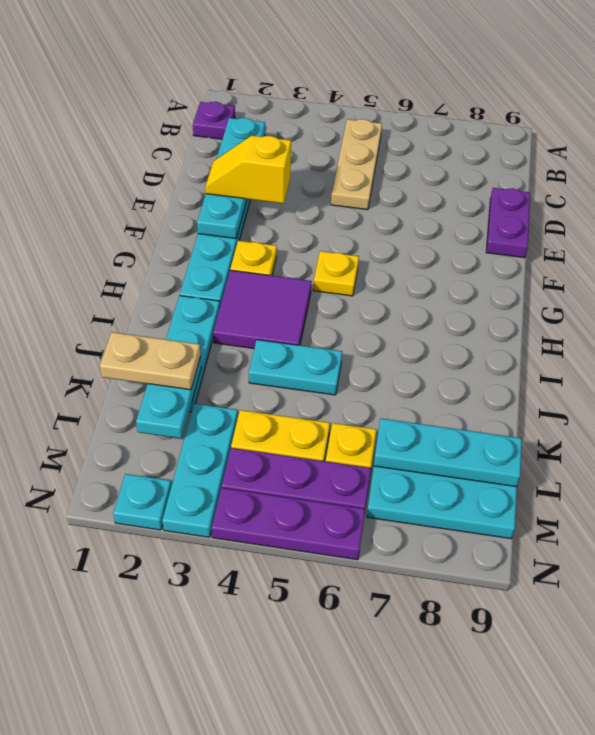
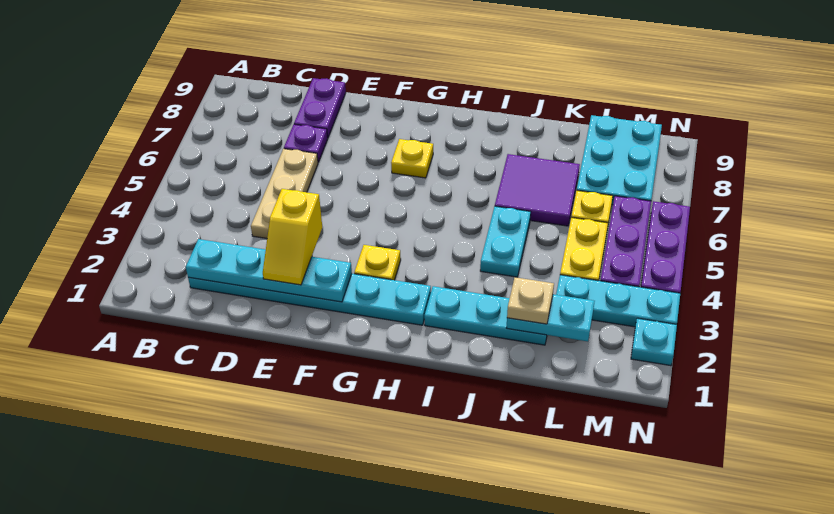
purple plate B1 level 1 -> purple plate D7 level 1
tan plate B5:D5 level 1 -> tan plate D4:D6 level 1
purple plate D9:E9 level 1 -> purple plate D8:D9 level 1
yellow plate G5 level 1 -> yellow plate G7 level 1
purple tile H3:I4 level 1 -> purple tile J6:K7 level 1
tan plate K1:K2 level 3 -> tan plate K2 level 3
cyan plate L7:L9 level 2 -> none

